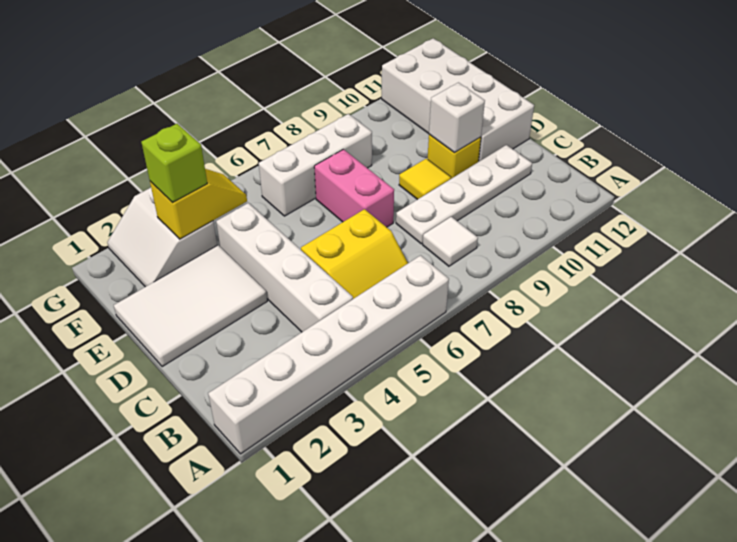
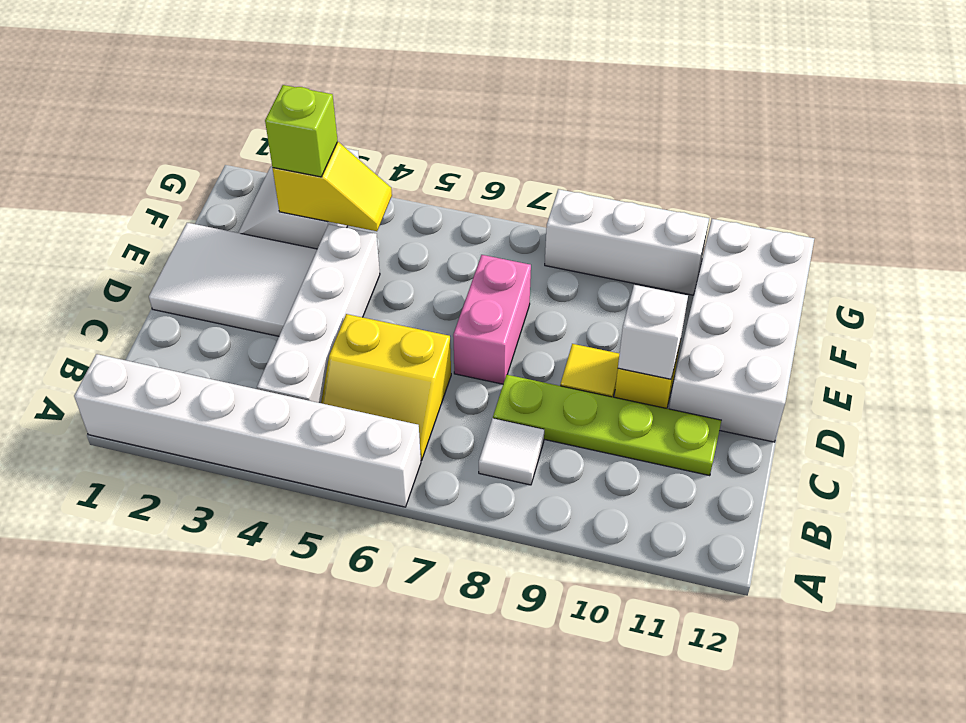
white plate C8:C11 level 1 -> lime plate C8:C11 level 1
white brick F6:F8 level 1 -> white brick G8:G10 level 1

